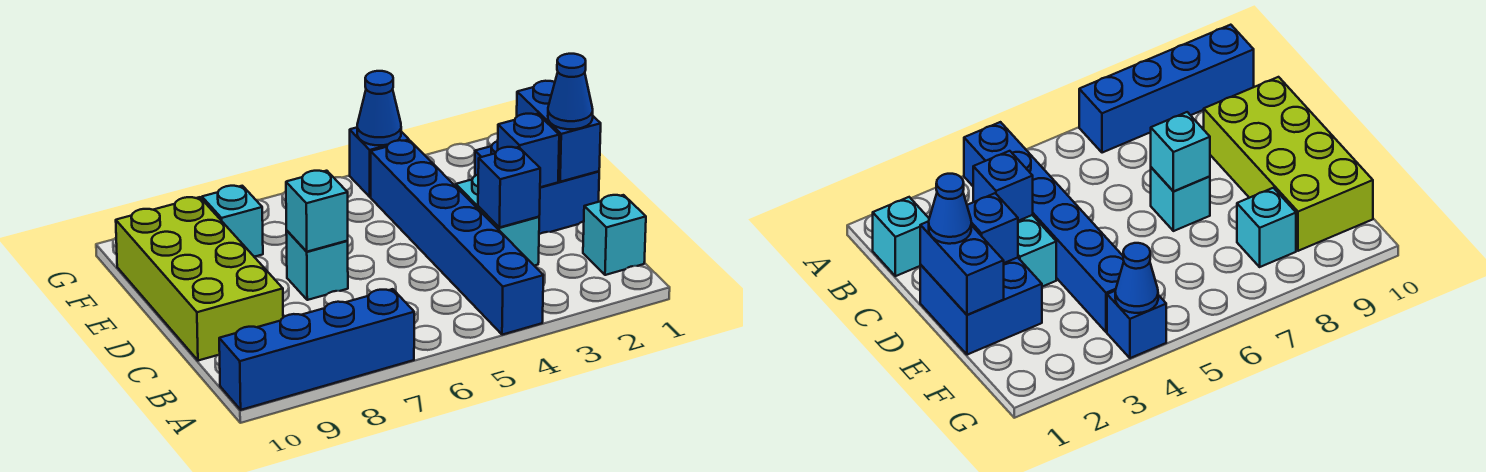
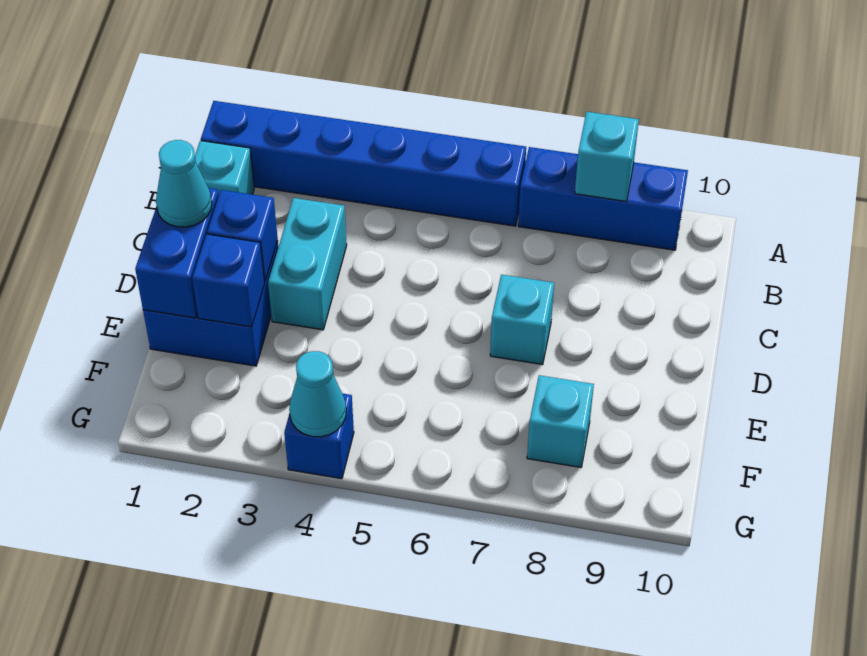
blue brick A4:F4 level 1 -> blue brick A1:A6 level 1
blue brick A7:A10 level 1 -> blue brick A7:A9 level 1
blue brick C3 level 2 -> blue brick E2 level 2
lime brick C9:F10 level 1 -> none
blue cone D1 level 3 -> cyan cone D1 level 3
cyan brick D7 level 2 -> cyan brick A8 level 2
blue cone G4 level 2 -> cyan cone G4 level 2

